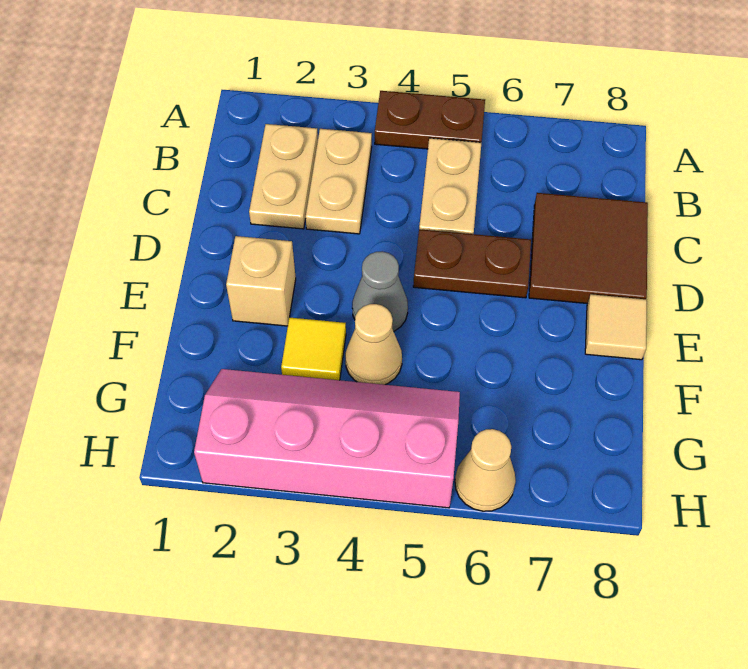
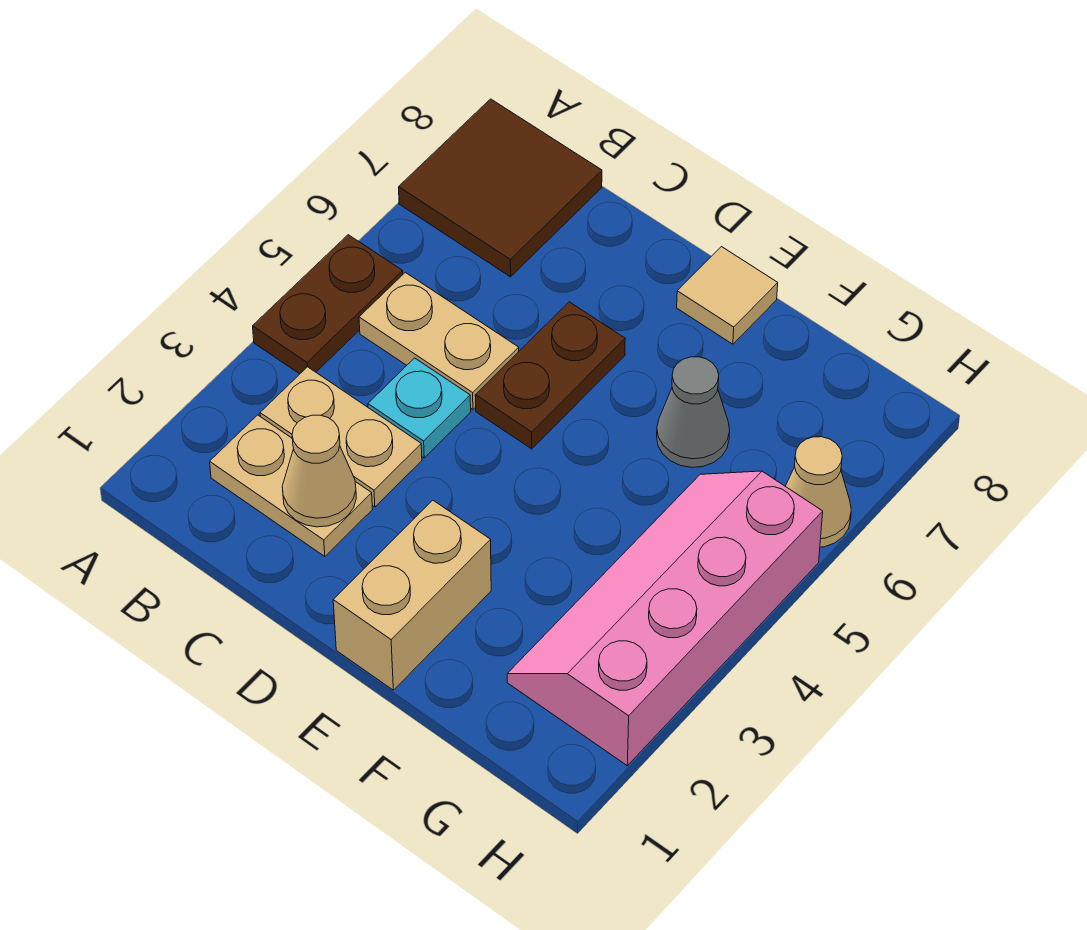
none -> cyan plate C4 level 1
brown tile C7:D8 level 1 -> brown tile A7:B8 level 1
tan brick E2 level 1 -> tan brick E1:E2 level 1
grey cone E4 level 1 -> grey cone F6 level 1
yellow tile F3 level 1 -> none
tan cone F4 level 1 -> tan cone C2 level 2

